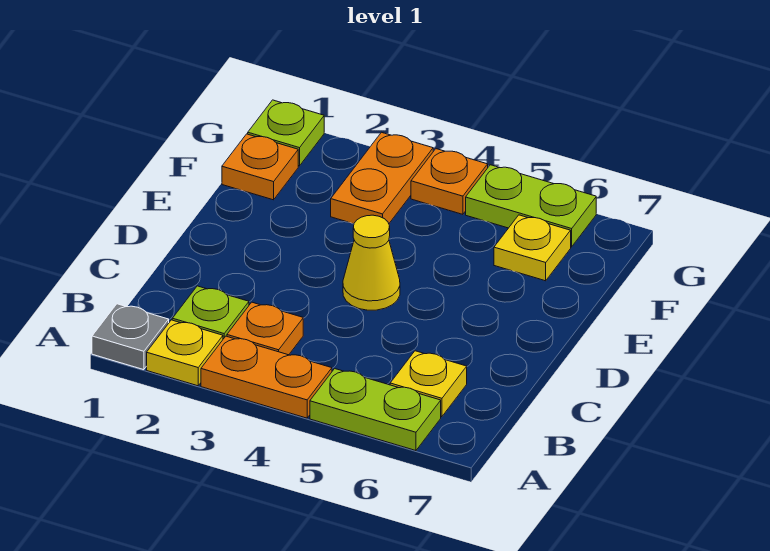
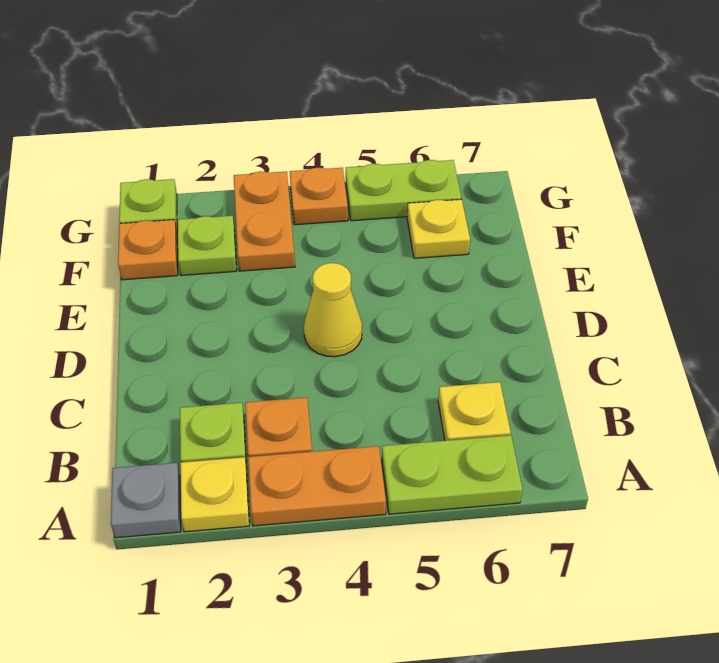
none -> lime plate F2 level 1

